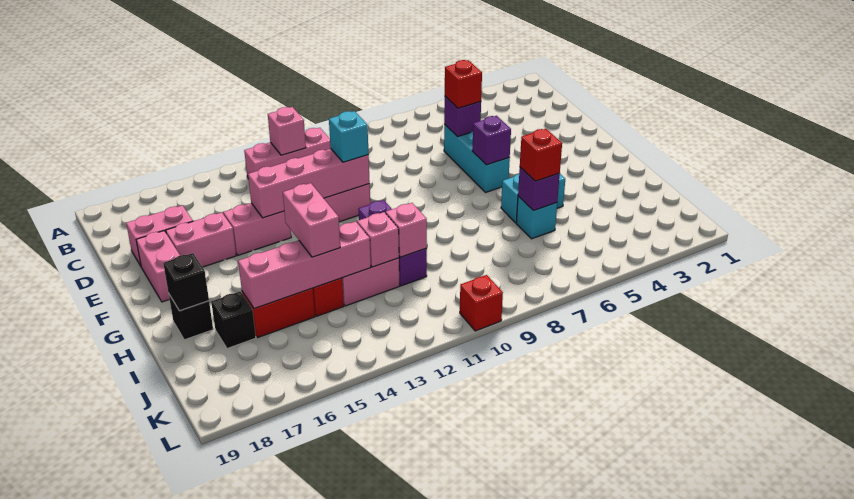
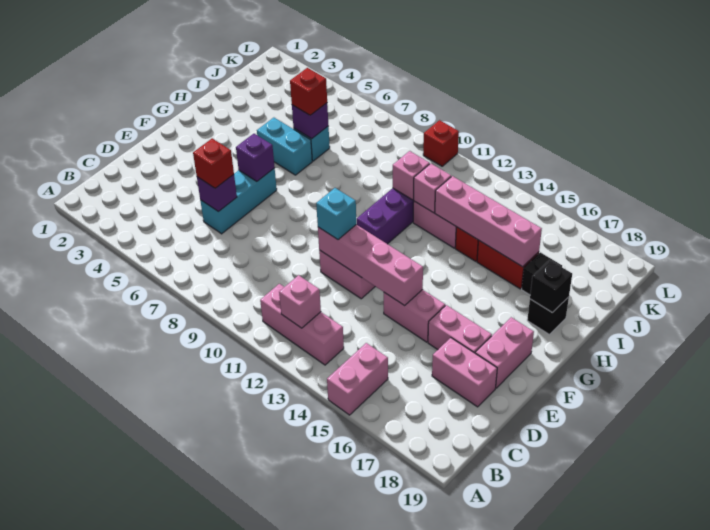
pink brick H14:I14 level 3 -> pink brick A15:B15 level 1

